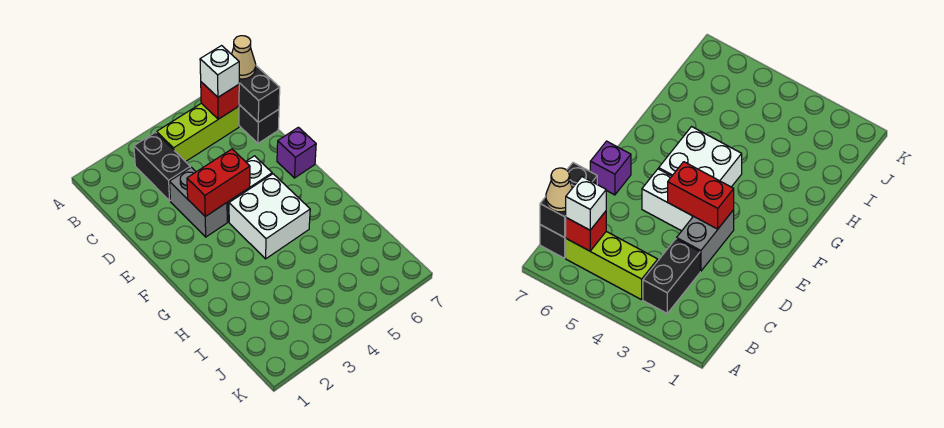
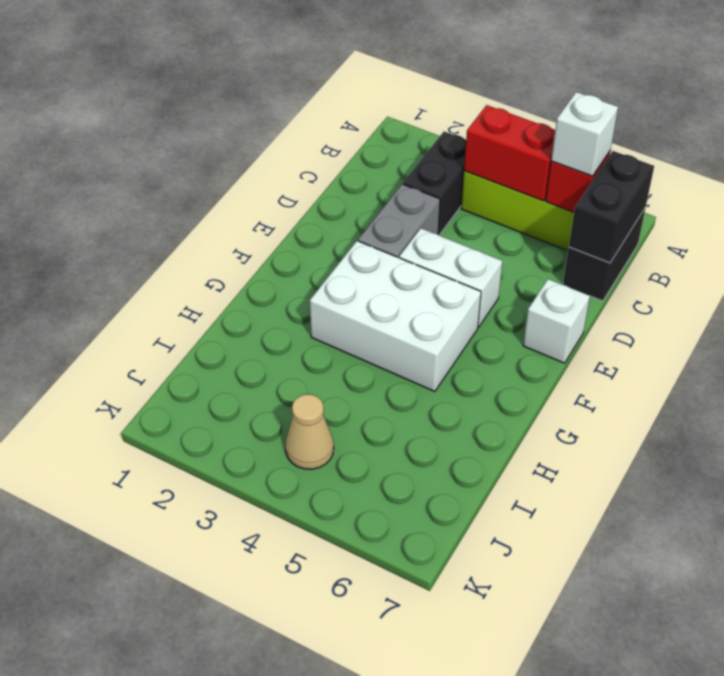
tan cone B7 level 3 -> tan cone J4 level 1
red brick E3:E4 level 2 -> red brick B4:B5 level 2
purple brick E7 level 1 -> white brick E7 level 1
white brick F4:G5 level 1 -> white brick F3:G5 level 1

